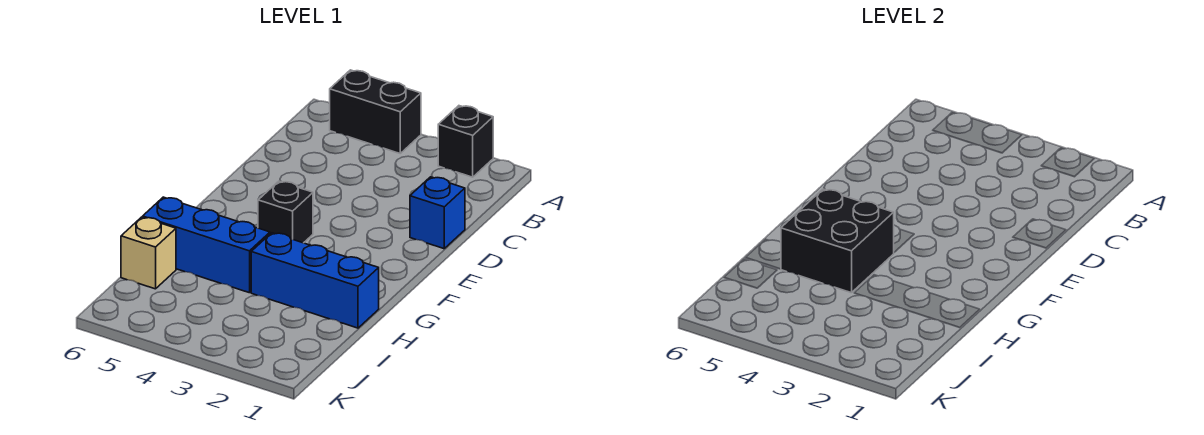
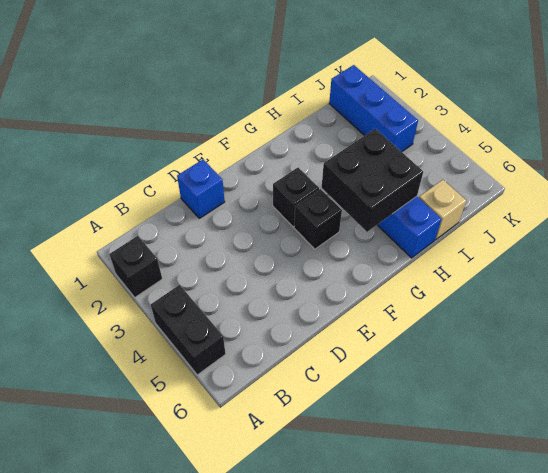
none -> black brick F3 level 1
blue brick H1:H3 level 1 -> blue brick J1:J3 level 1

